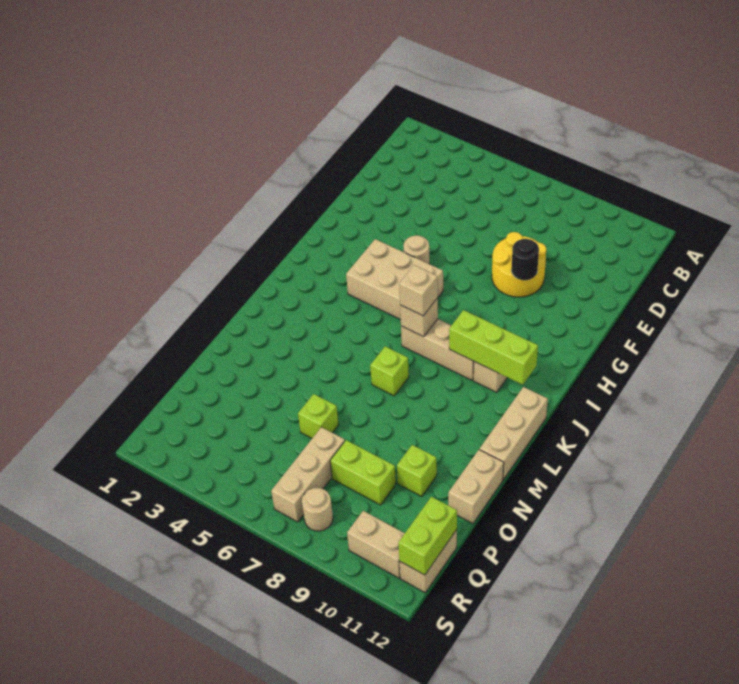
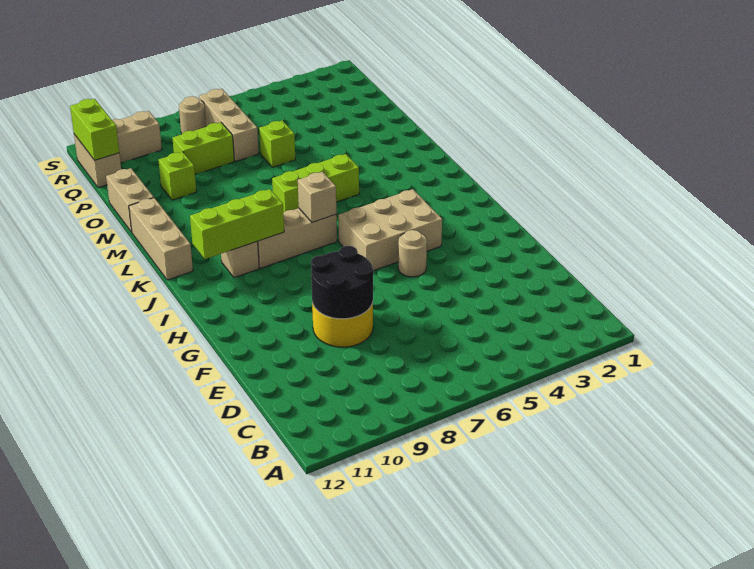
black round brick F9 level 2 -> black round brick E8:F9 level 2
tan brick J7 level 3 -> none
lime brick L7 level 1 -> lime brick L5:L7 level 1

